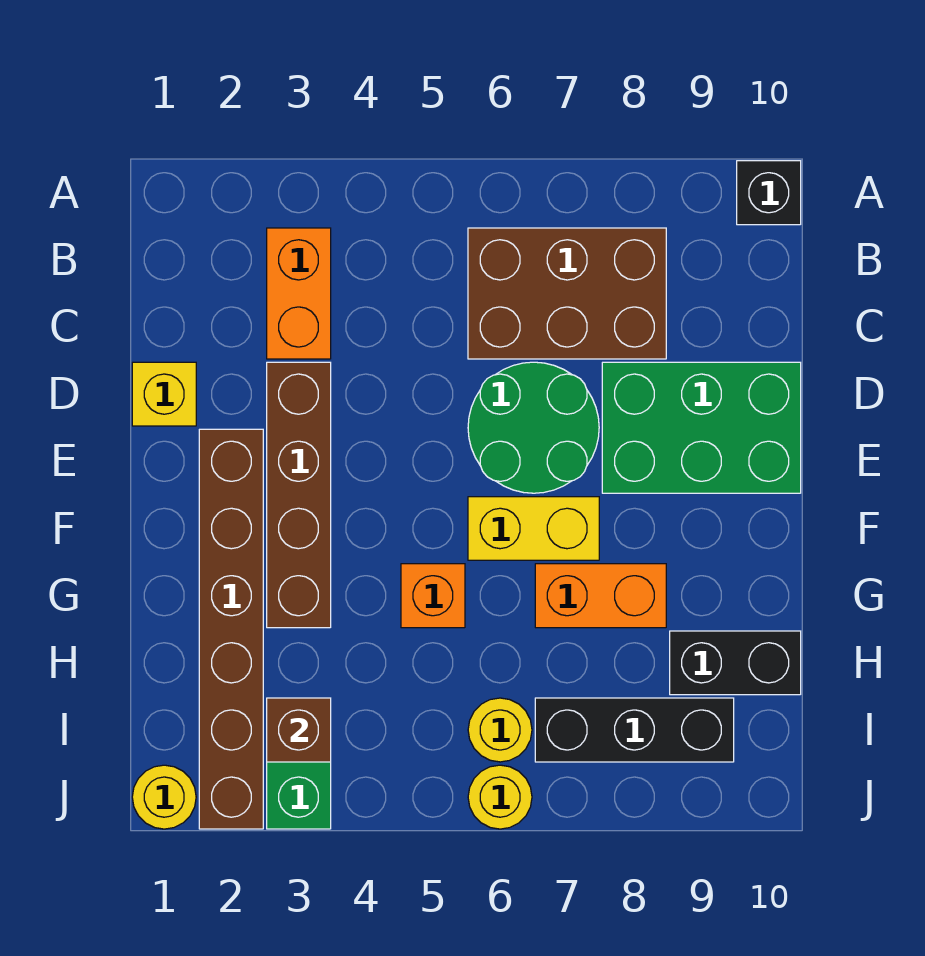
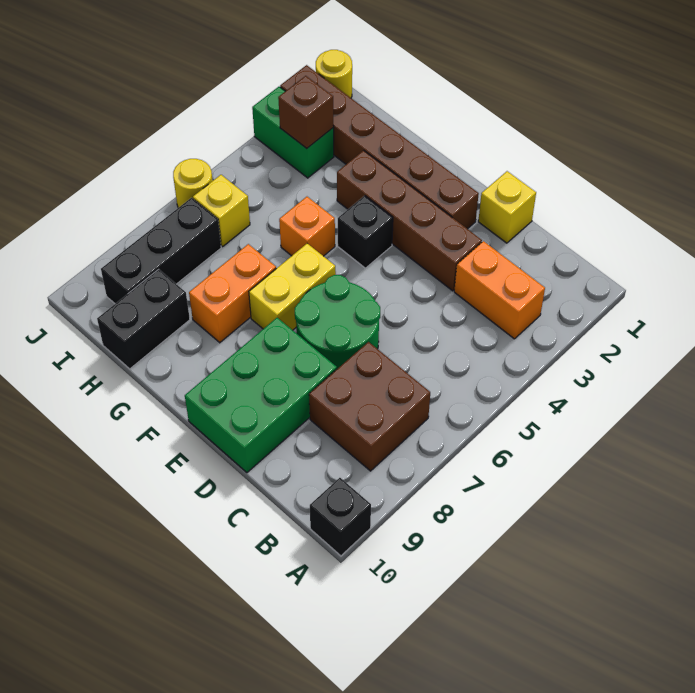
brown brick B6:C8 level 1 -> brown brick B7:C8 level 1
none -> black brick F4 level 1
yellow round brick I6 level 1 -> yellow brick I6 level 1

